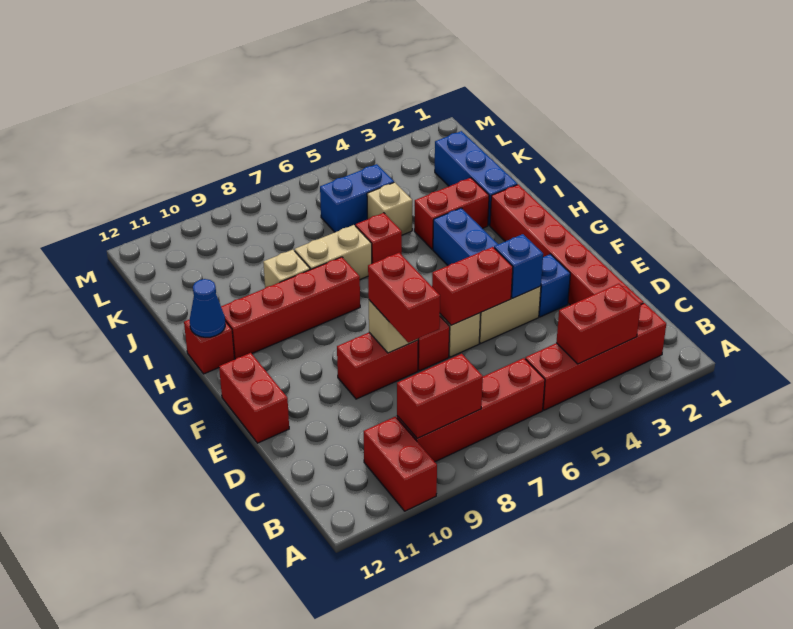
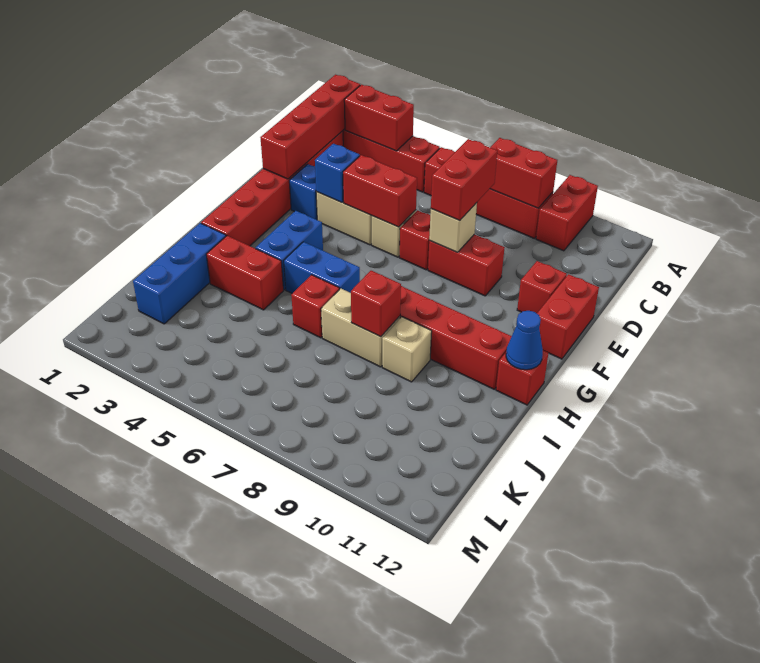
none -> red brick B2:E2 level 2
none -> red brick E11 level 1
none -> red brick I8 level 2
tan brick J5 level 1 -> none
blue brick K5:K6 level 1 -> blue brick H5:H6 level 1

